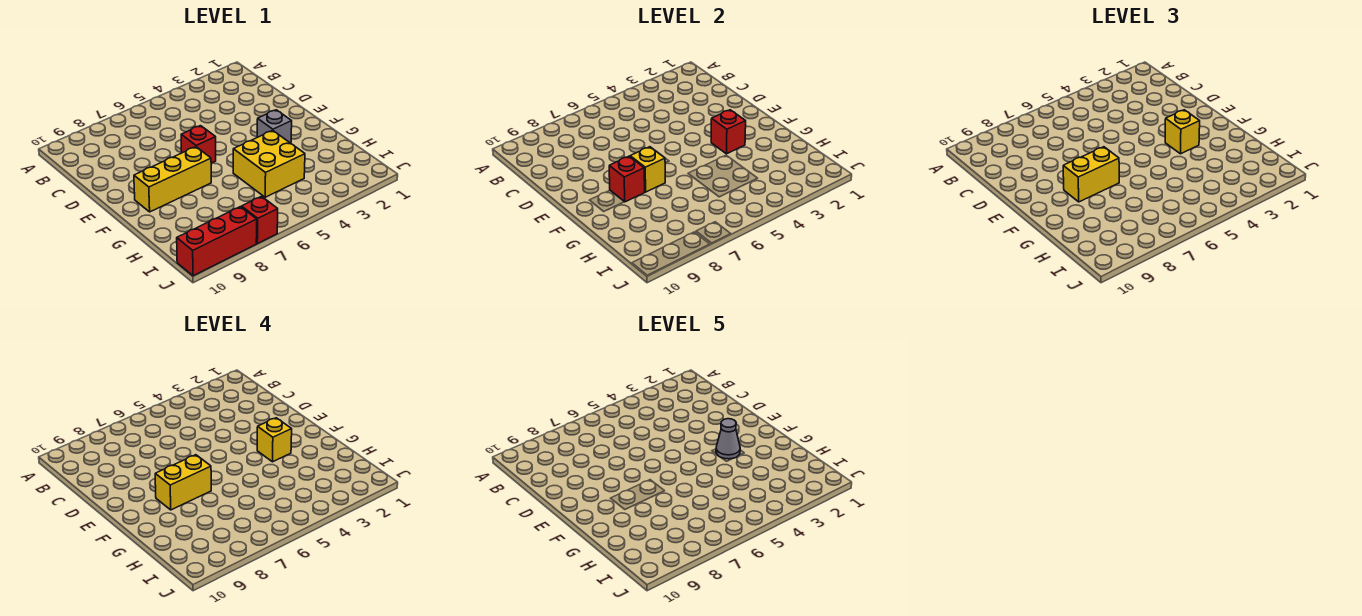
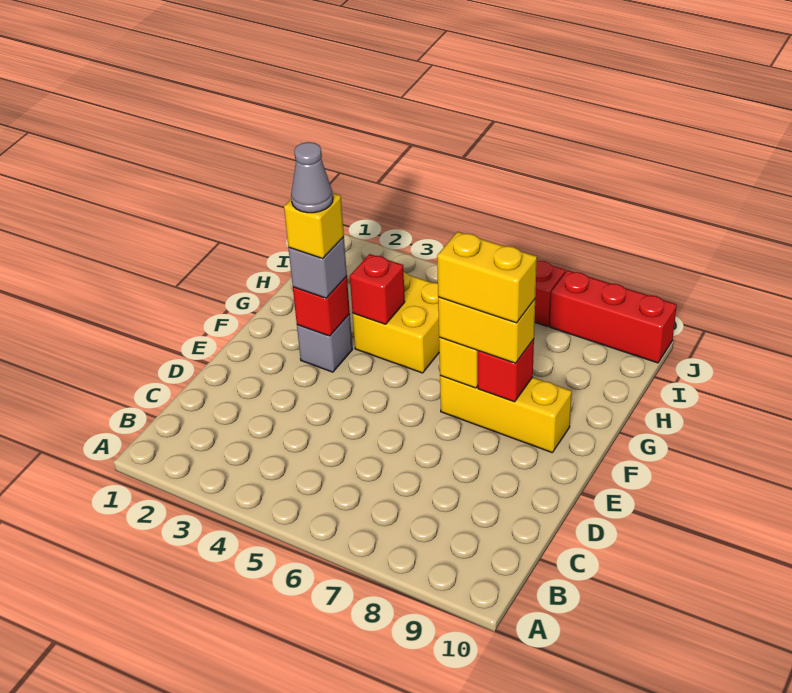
red brick E6 level 1 -> red brick G4 level 2
yellow brick F3 level 3 -> grey brick F3 level 3

